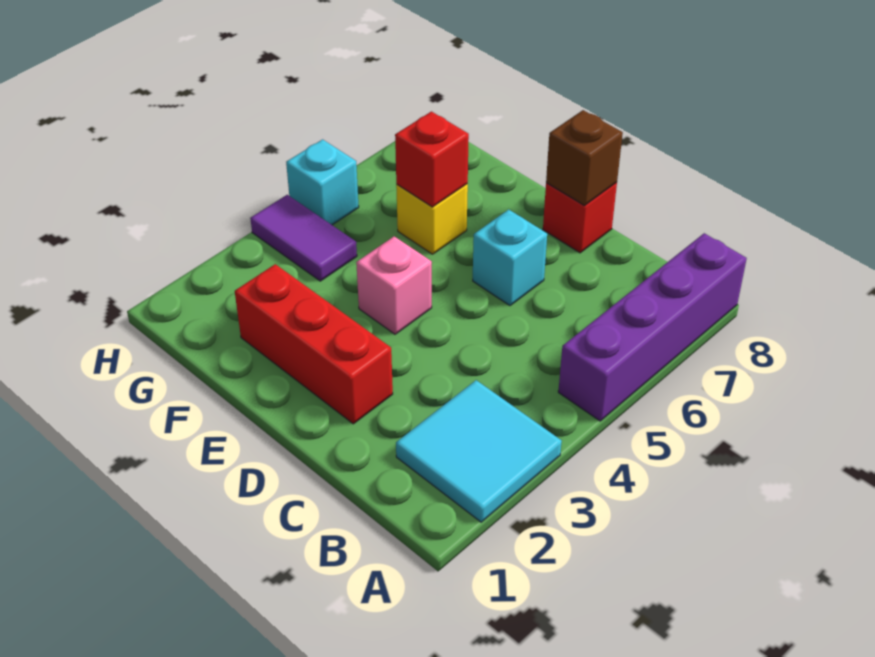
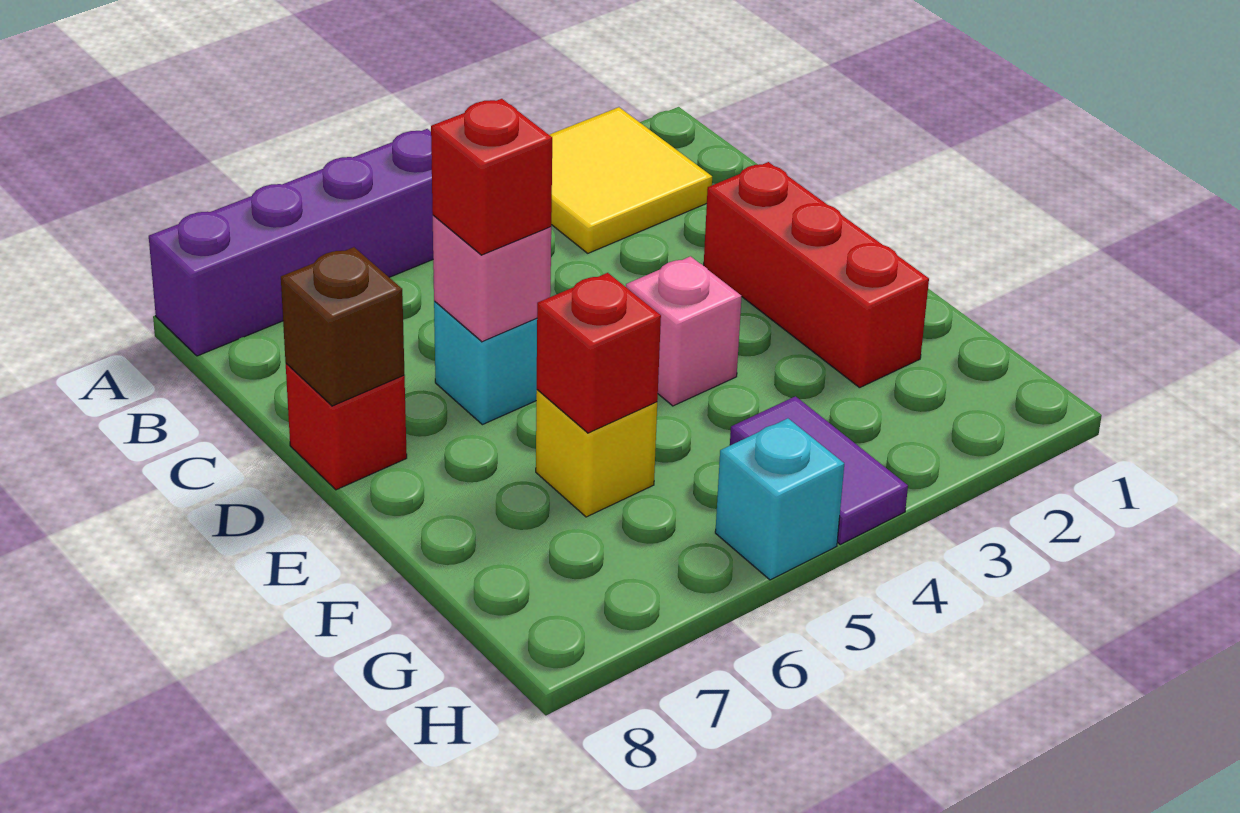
cyan tile A2:B3 level 1 -> yellow tile A2:B3 level 1
none -> pink brick D6 level 2
none -> red brick D6 level 3

